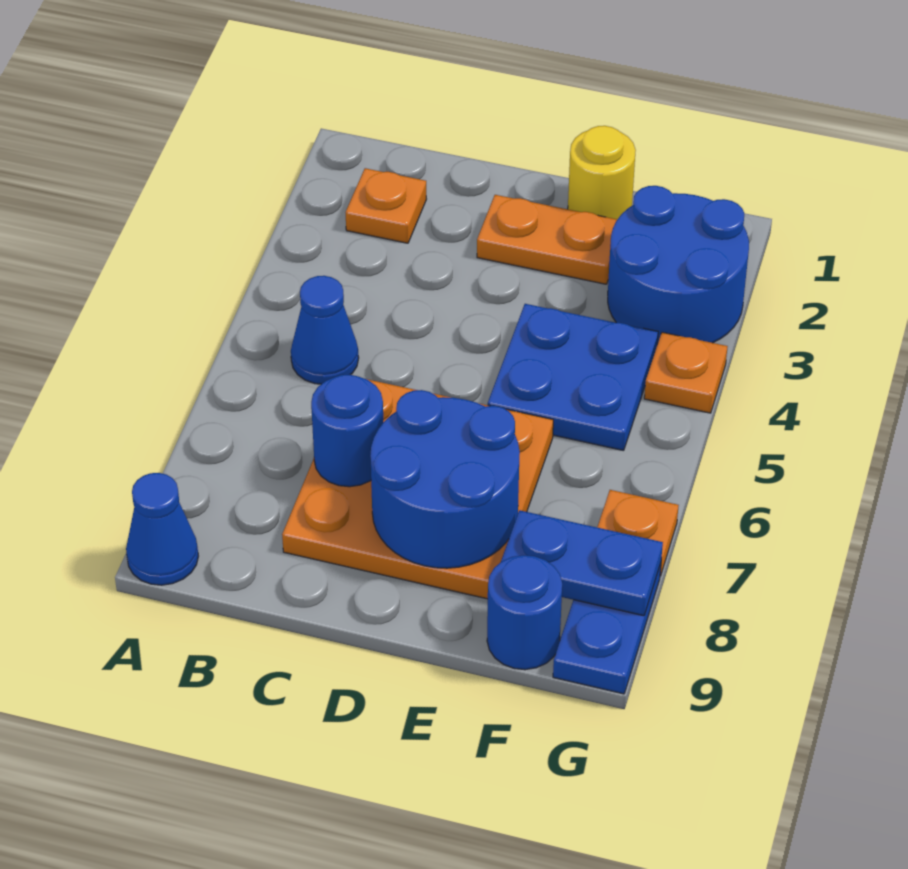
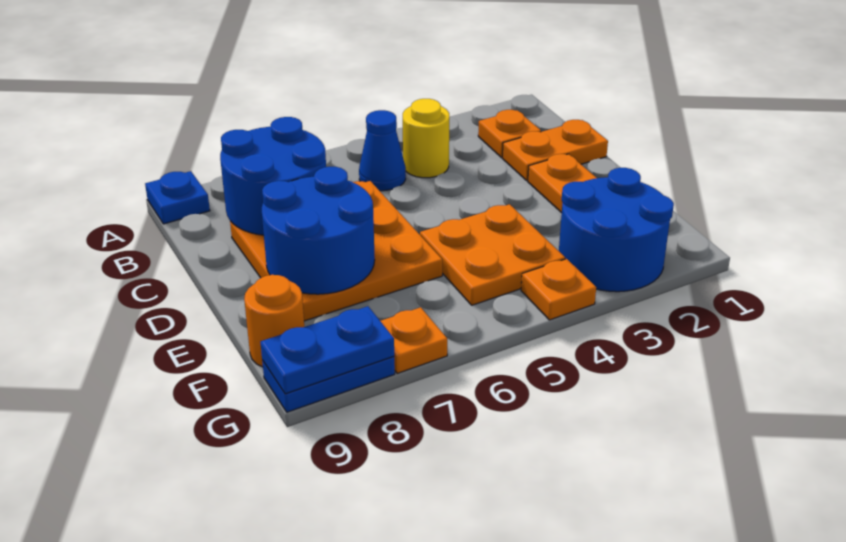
blue cone A9 level 1 -> blue plate A9 level 1
none -> orange plate C1:C2 level 1
blue round brick C7 level 2 -> blue round brick B7:C8 level 2
yellow round brick E1 level 1 -> yellow round brick B4 level 1
blue plate E4:F5 level 1 -> orange plate E4:F5 level 1
blue plate F8:G8 level 2 -> blue plate G8:G9 level 2
blue round brick F9 level 1 -> orange round brick F9 level 1

